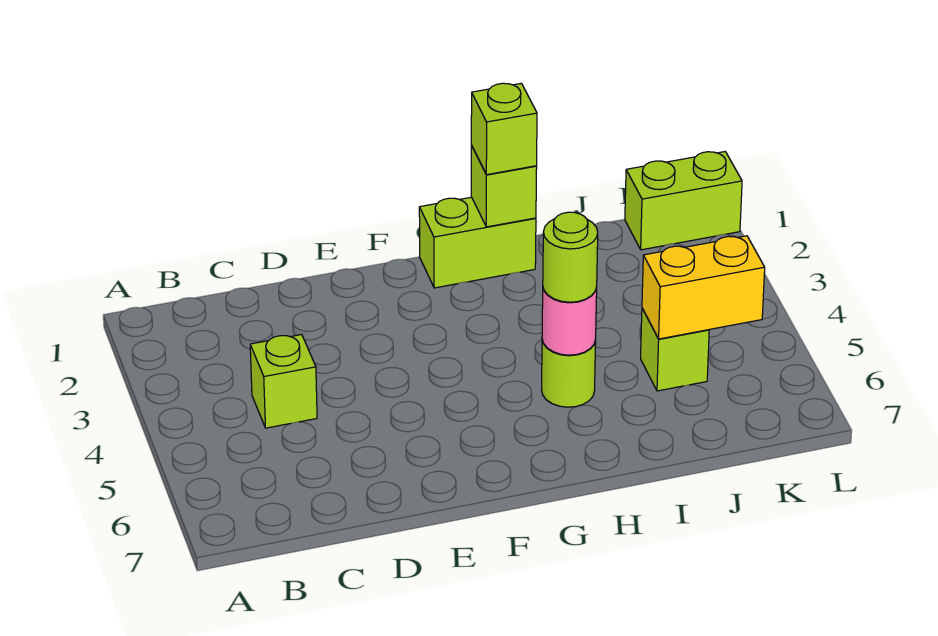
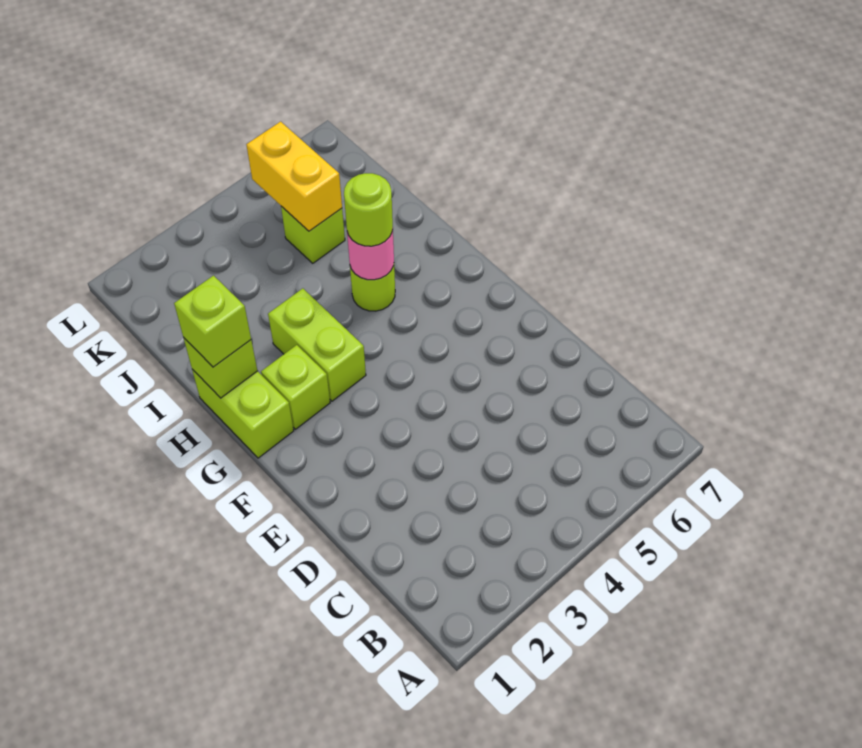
lime brick C4 level 1 -> lime brick G2 level 1
lime brick K1:L1 level 1 -> lime brick G3:H3 level 1

